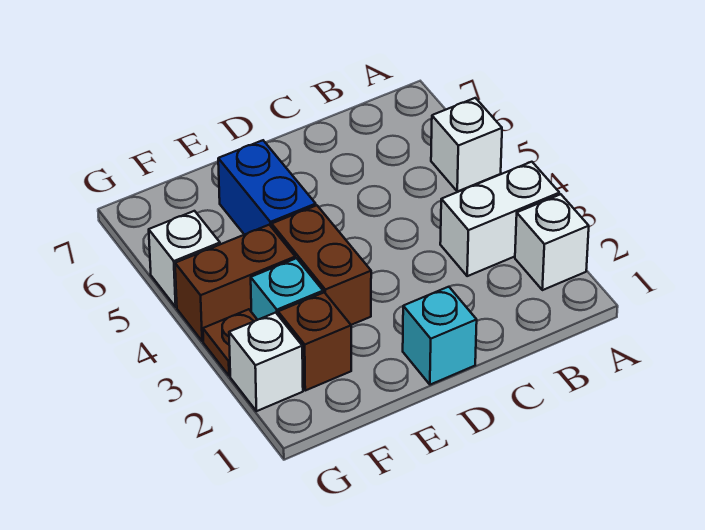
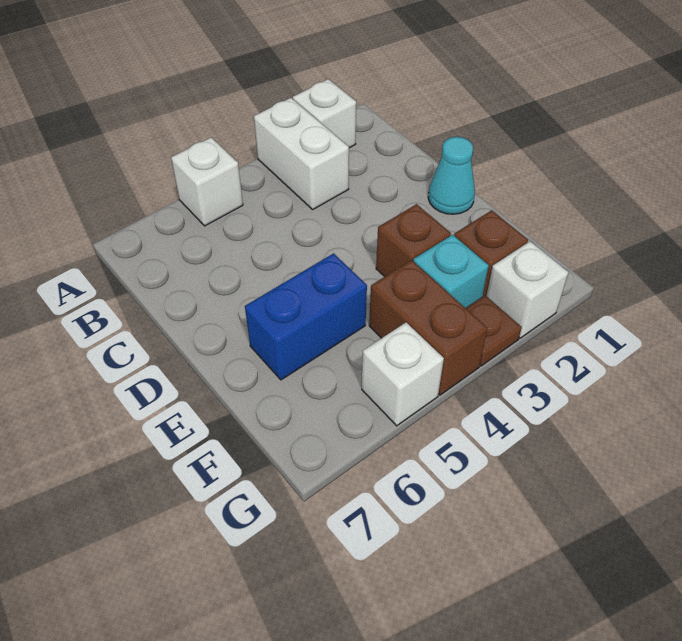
cyan brick D1 level 1 -> cyan cone D1 level 1
brown brick E3:E4 level 1 -> brown brick E3 level 1

